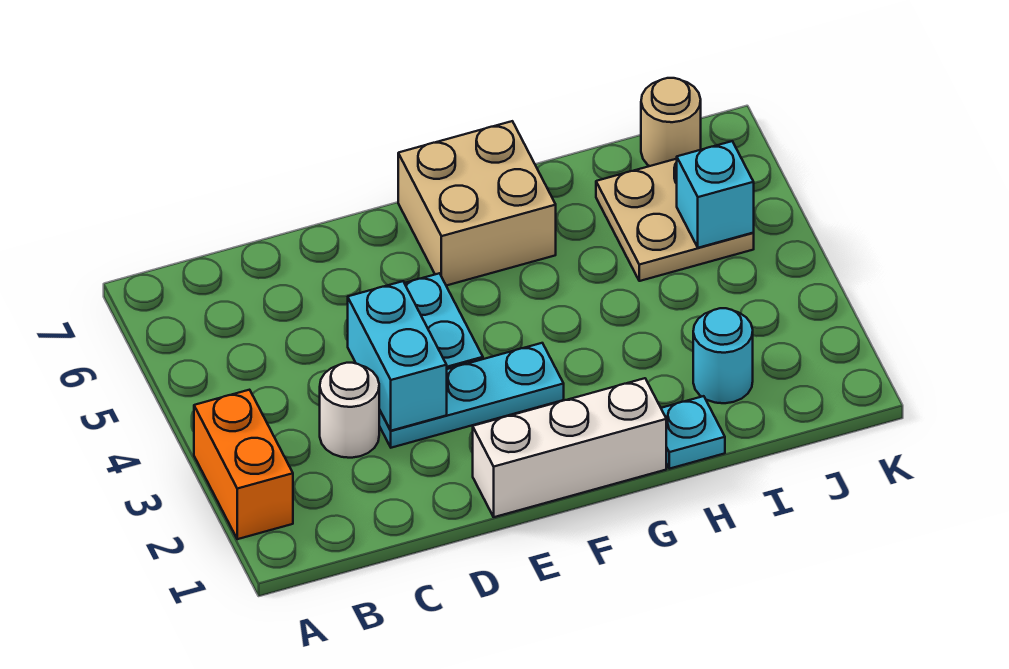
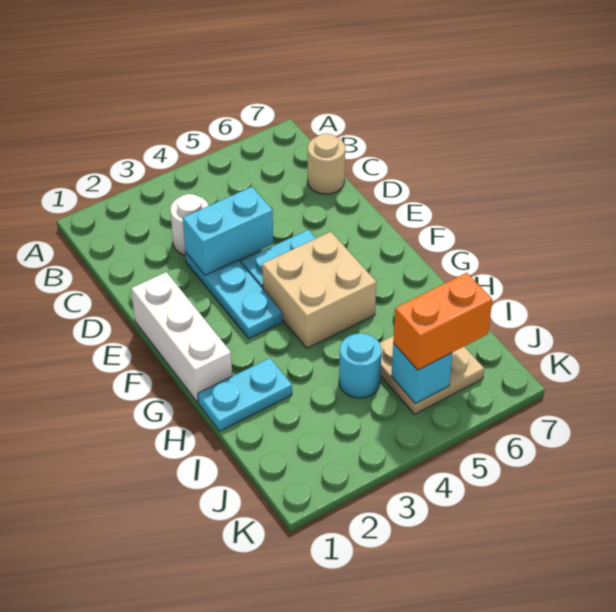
orange brick A2:A3 level 1 -> orange brick J5:J6 level 3
tan brick F6:G7 level 1 -> tan brick F4:G5 level 1
cyan plate H1 level 1 -> cyan plate H1:H2 level 1
cyan round brick I2 level 1 -> cyan round brick I4 level 1
tan round brick J7 level 1 -> tan round brick C7 level 1

